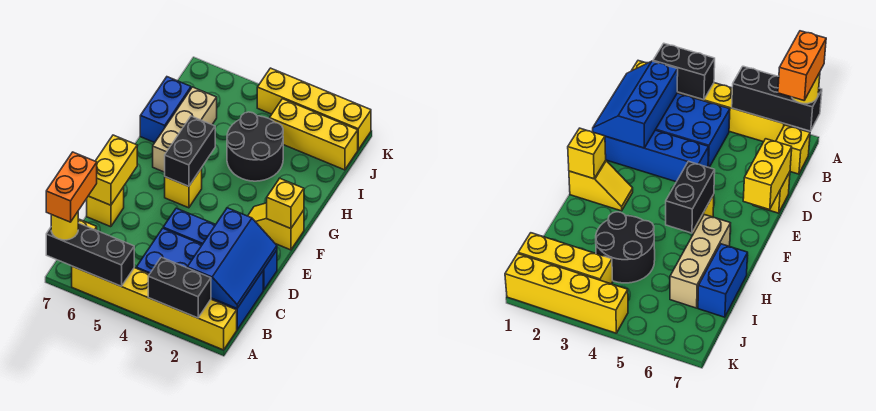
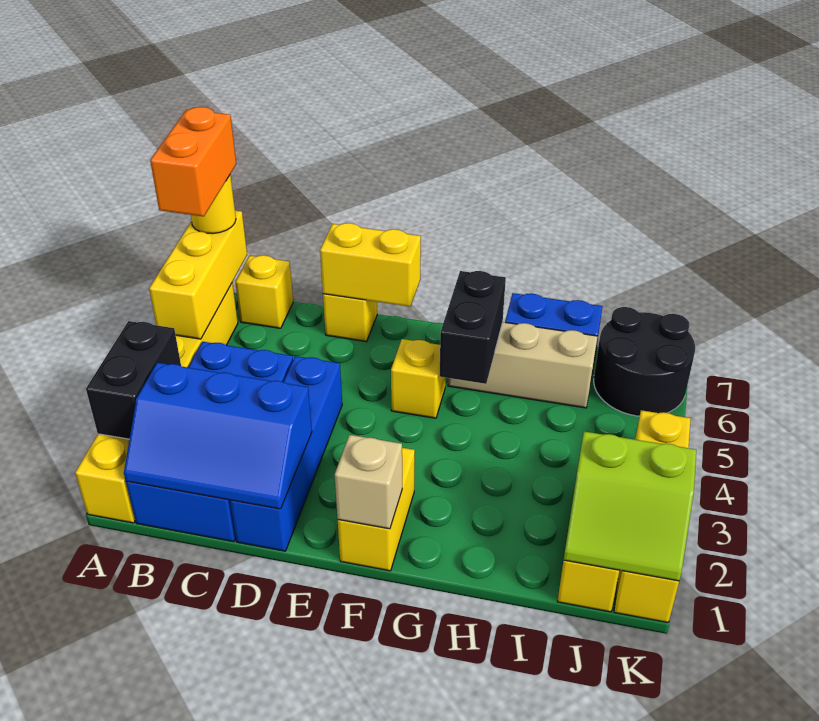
black brick A5:A7 level 2 -> yellow brick A5:A7 level 2
orange brick A7:B7 level 4 -> orange brick A6:A7 level 4
yellow slope F1:F2 level 1 top 1 -> yellow brick F1:F2 level 1
yellow brick F1 level 2 -> tan brick F1 level 2
black brick F5:G5 level 2 -> black brick G5:G6 level 2
black round brick H3:I4 level 1 -> black round brick J6:K7 level 1
none -> lime slope J1:K2 level 2 top 2

